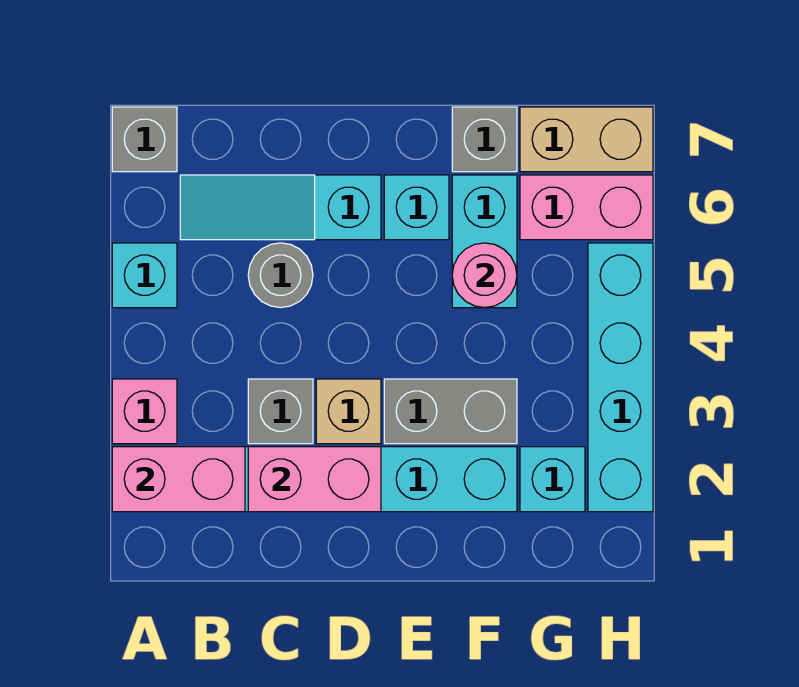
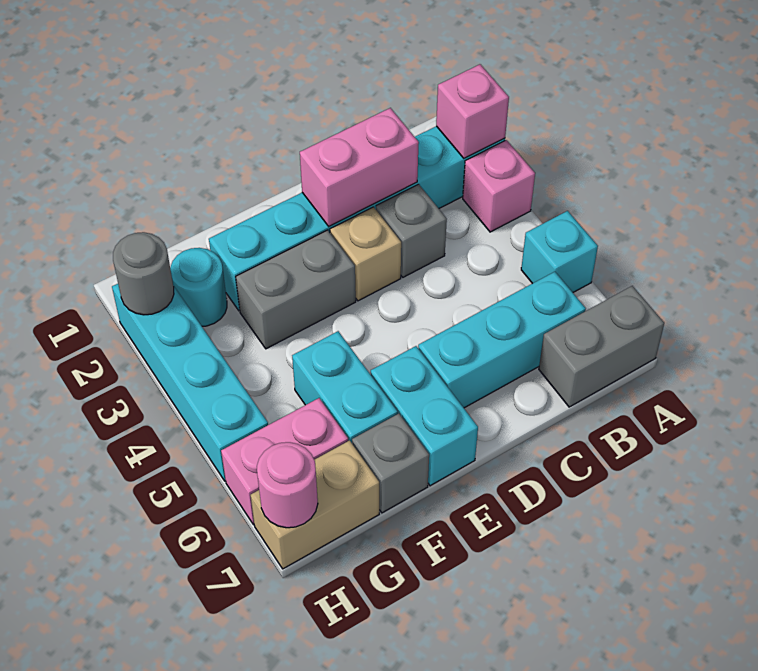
pink brick A2:B2 level 2 -> pink brick A2 level 2
grey brick A7 level 1 -> grey brick A7:B7 level 1
cyan slope B6:D6 level 1 top D -> cyan brick B6:D6 level 1
grey round brick C5 level 1 -> grey round brick H2 level 2
cyan brick E6 level 1 -> cyan brick E6:E7 level 1
pink round brick F5 level 2 -> pink round brick H7 level 2
cyan brick G2 level 1 -> cyan round brick G2 level 1

